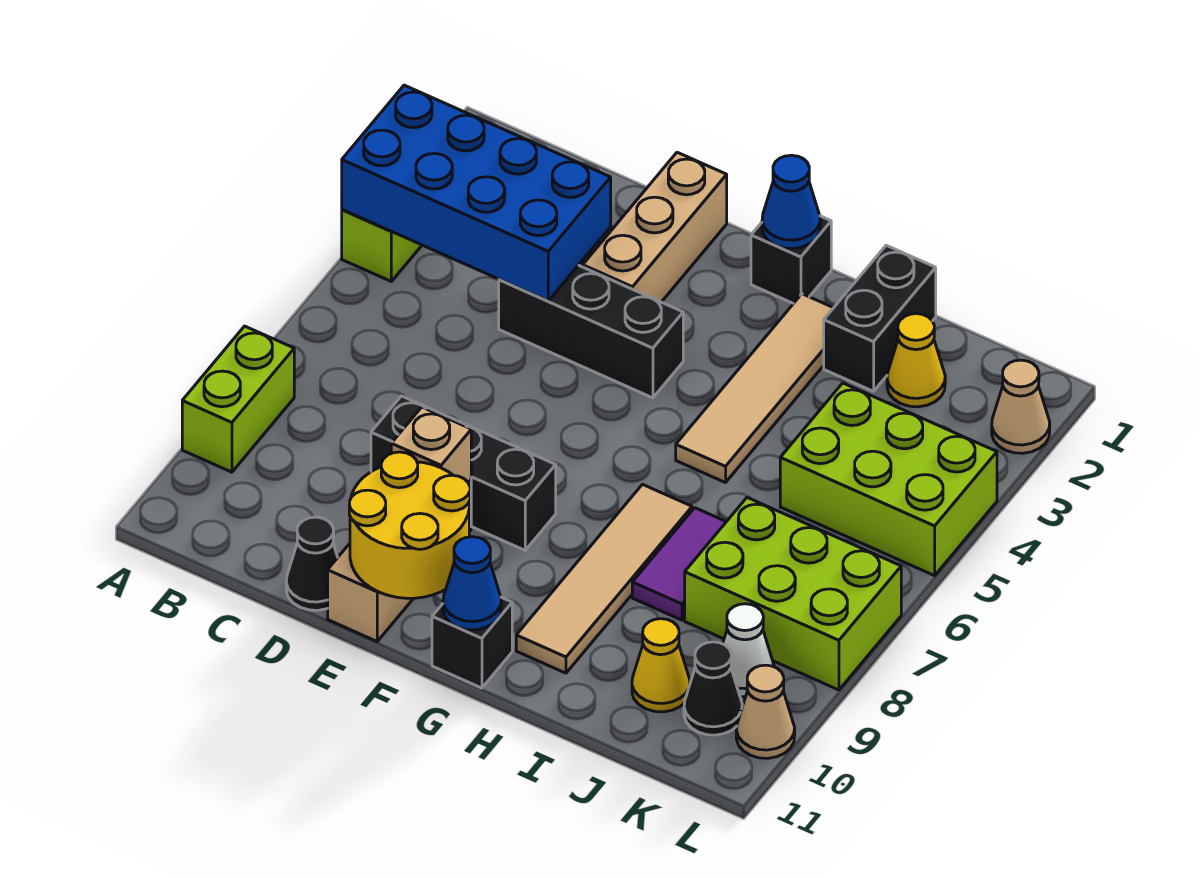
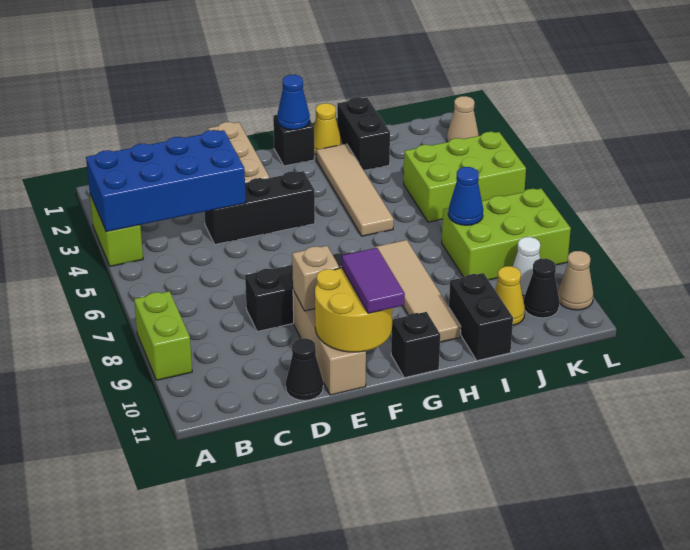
blue cone G11 level 2 -> blue cone J7 level 2
purple tile I7:I8 level 1 -> purple tile F10:F11 level 3
none -> black brick I10:I11 level 1
yellow cone J2 level 1 -> yellow cone H1 level 1

